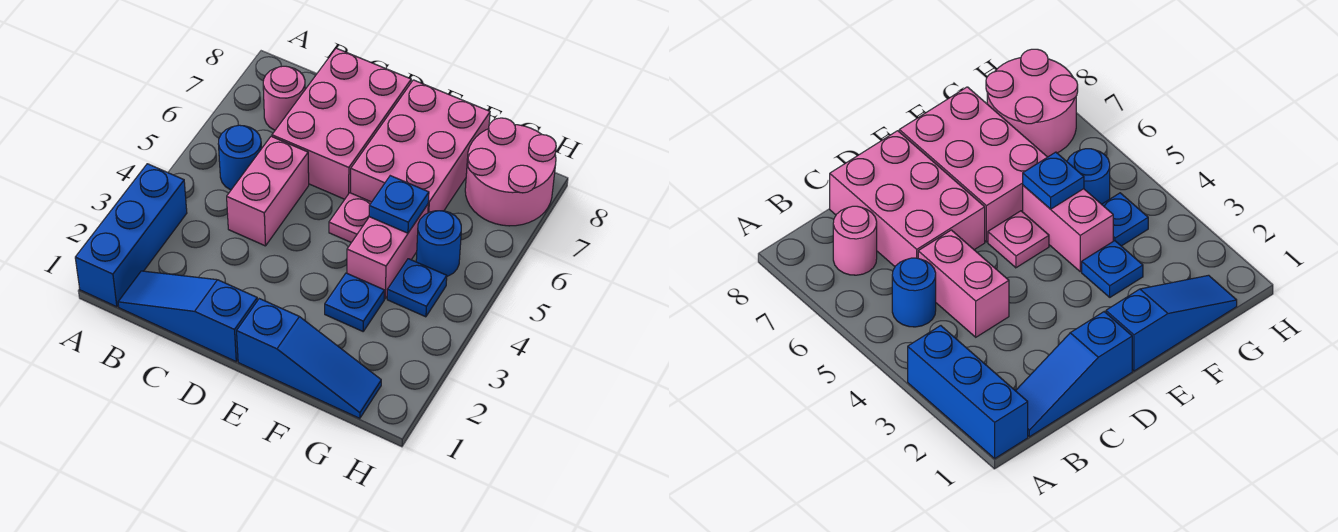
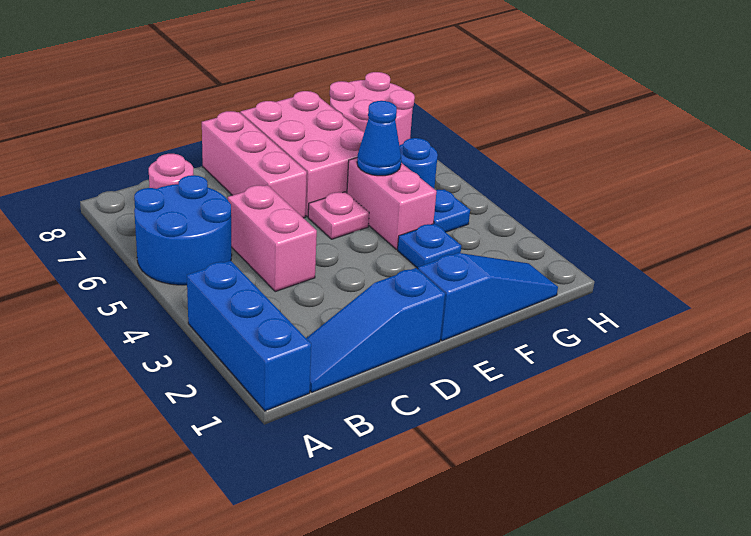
blue round brick B5 level 1 -> blue round brick A5:B6 level 1
pink brick C6:D8 level 1 -> pink brick D6:D8 level 1
blue plate F5 level 2 -> blue cone F5 level 2

